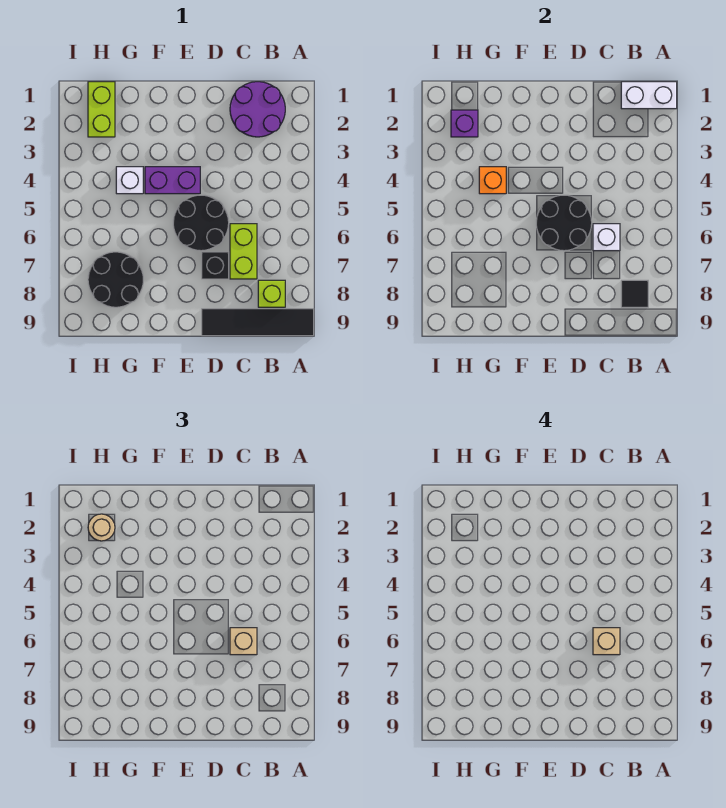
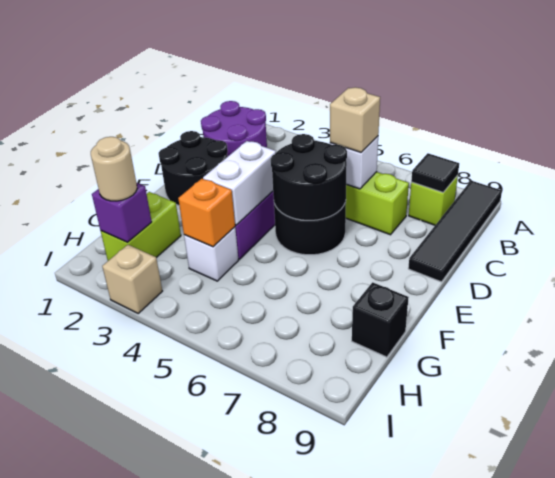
white brick A1:B1 level 2 -> white brick E4:F4 level 2
tan brick C6 level 4 -> tan brick I3 level 1
black brick D7 level 1 -> black brick G9 level 1
black round brick G7:H8 level 1 -> black round brick D1:E2 level 1
lime brick H1:H2 level 1 -> lime brick G2:H2 level 1

